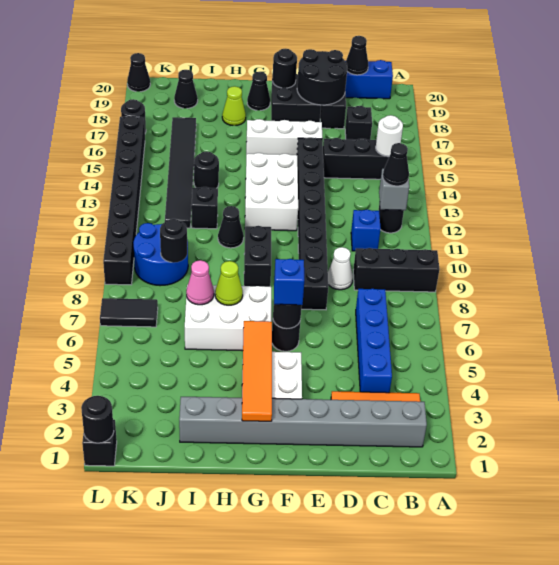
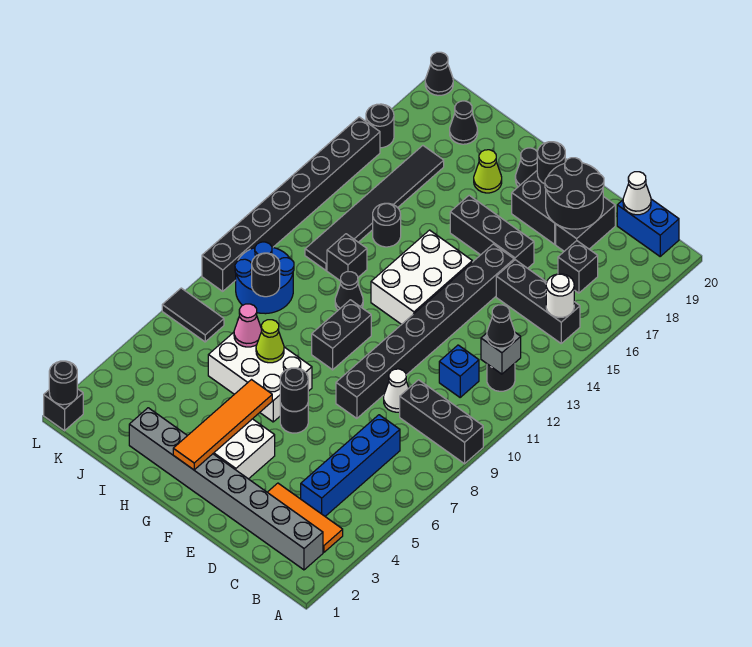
black cone C20 level 2 -> white cone C20 level 2
white brick E16:G16 level 1 -> black brick E16:G16 level 1
blue brick F6 level 3 -> none

